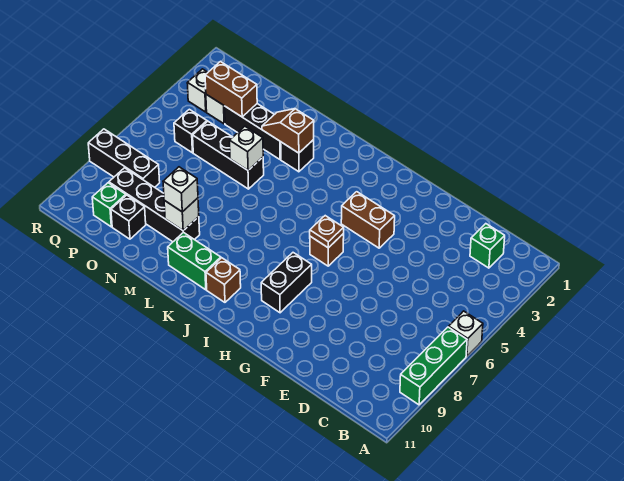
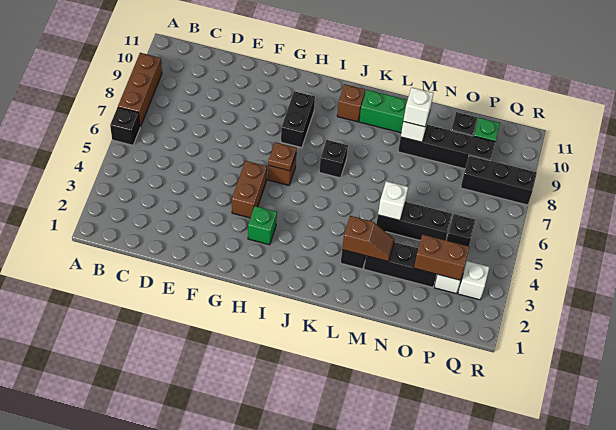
white brick A6 level 1 -> black brick A6 level 1
green brick A7:A9 level 1 -> brown brick A7:A9 level 1
green brick C2 level 1 -> green brick H3 level 1
brown brick G4:H4 level 1 -> brown brick G4:G5 level 1
none -> black brick J7 level 1

